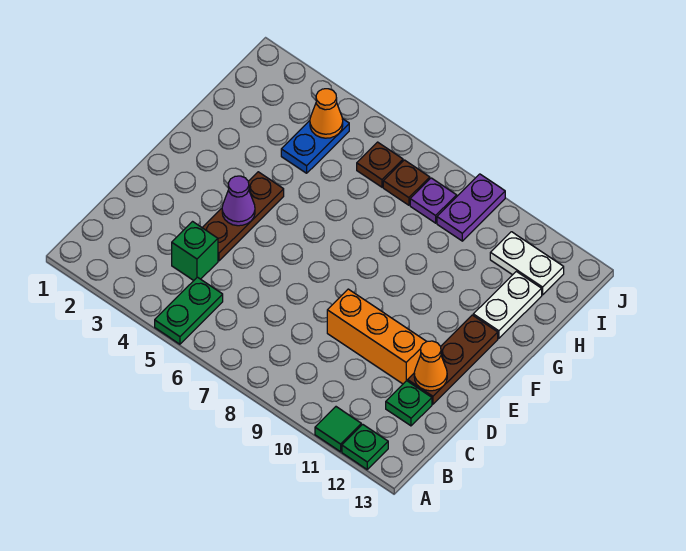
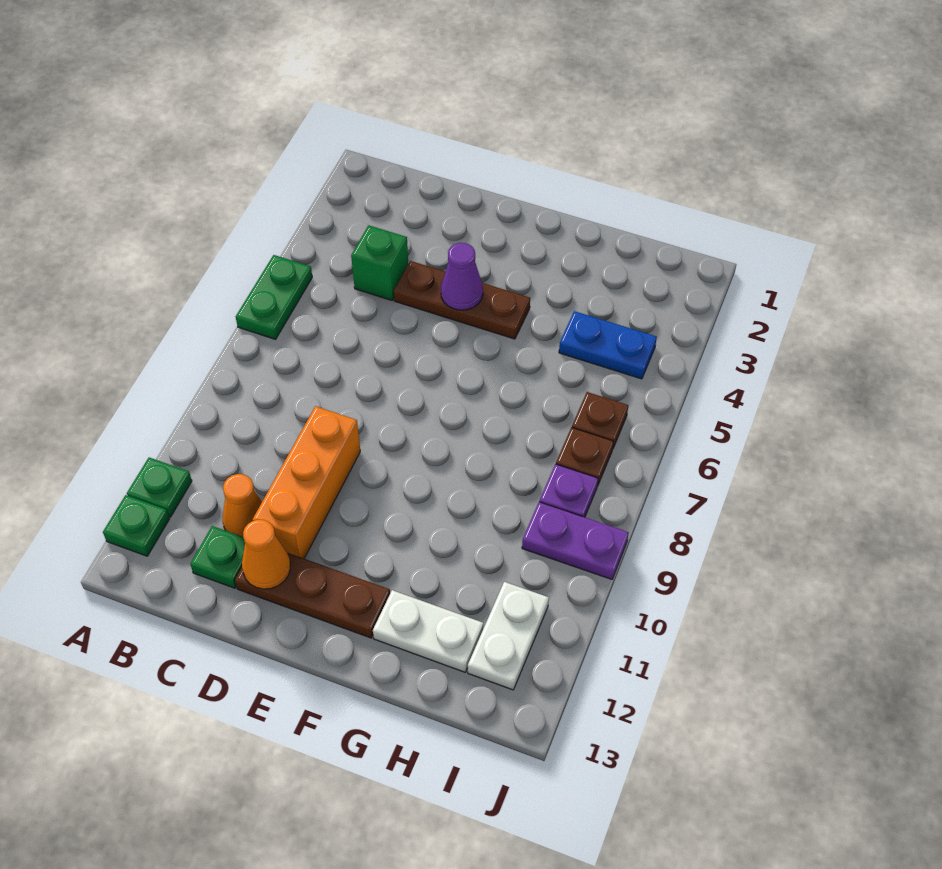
green plate A5:B5 level 1 -> green plate A5:A6 level 1
green tile A11 level 1 -> green plate A11 level 1
orange cone I4 level 2 -> orange cone C11 level 1

